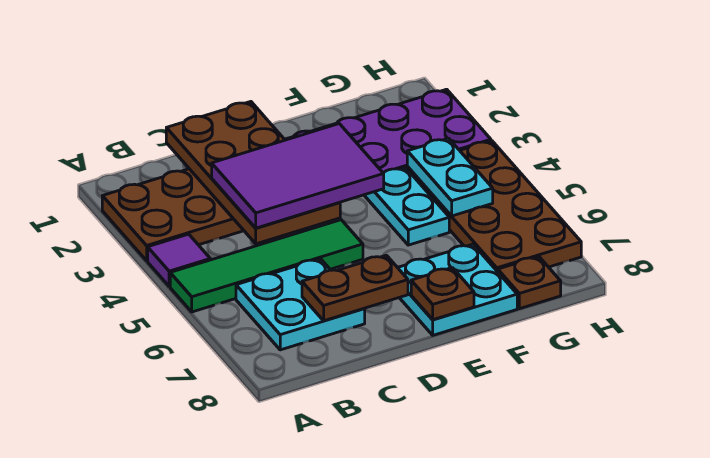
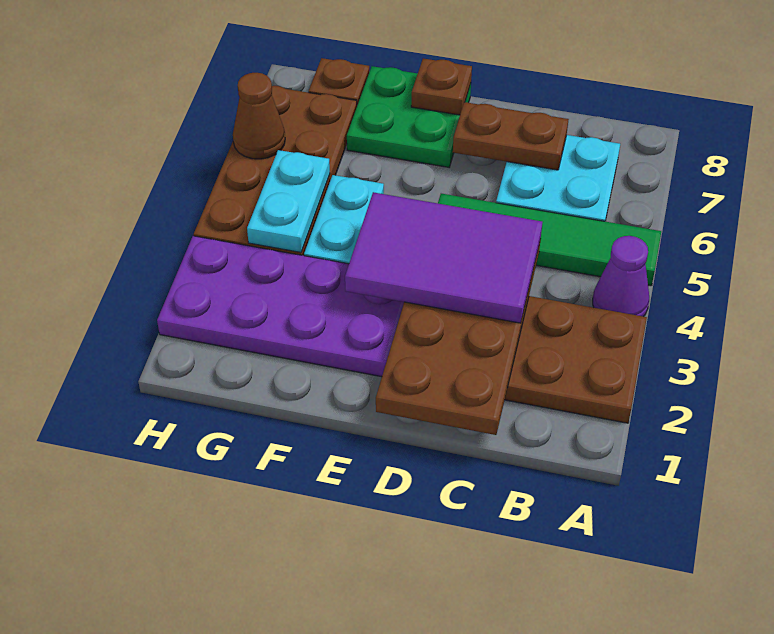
purple tile A4 level 1 -> purple cone A4 level 1
cyan plate E7:F8 level 1 -> green plate E7:F8 level 1
none -> brown cone H6 level 2

